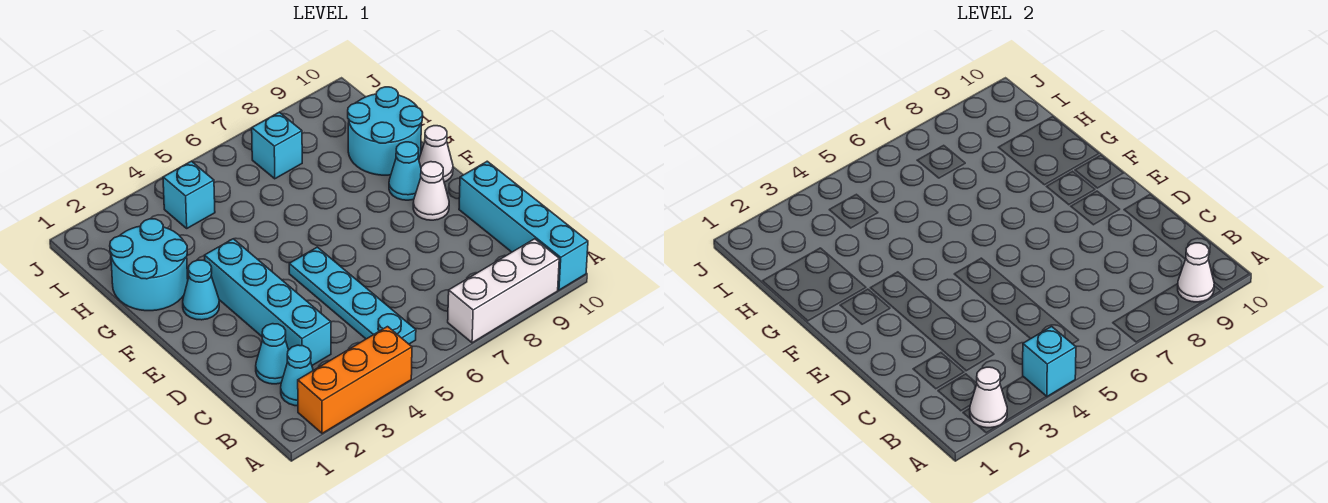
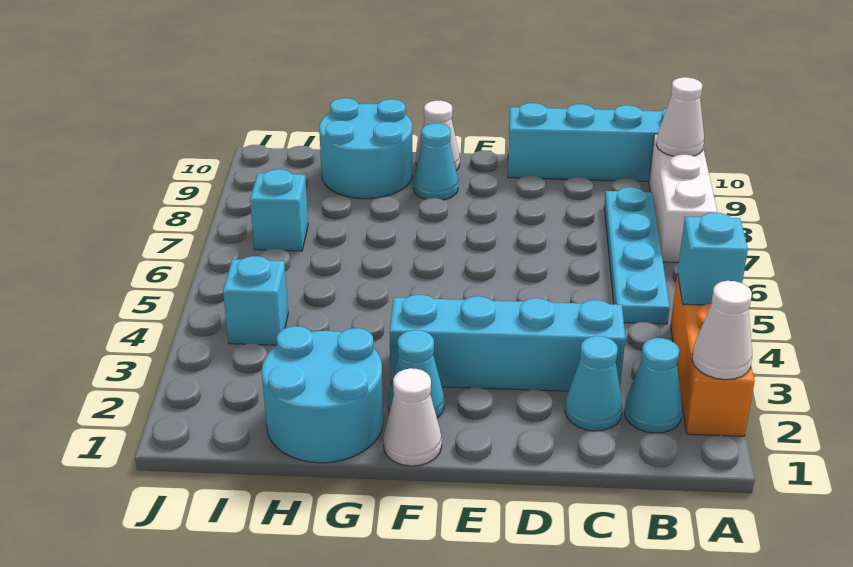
cyan plate B5:E5 level 1 -> cyan plate B5:B8 level 1
white cone E9 level 1 -> white cone F1 level 1

